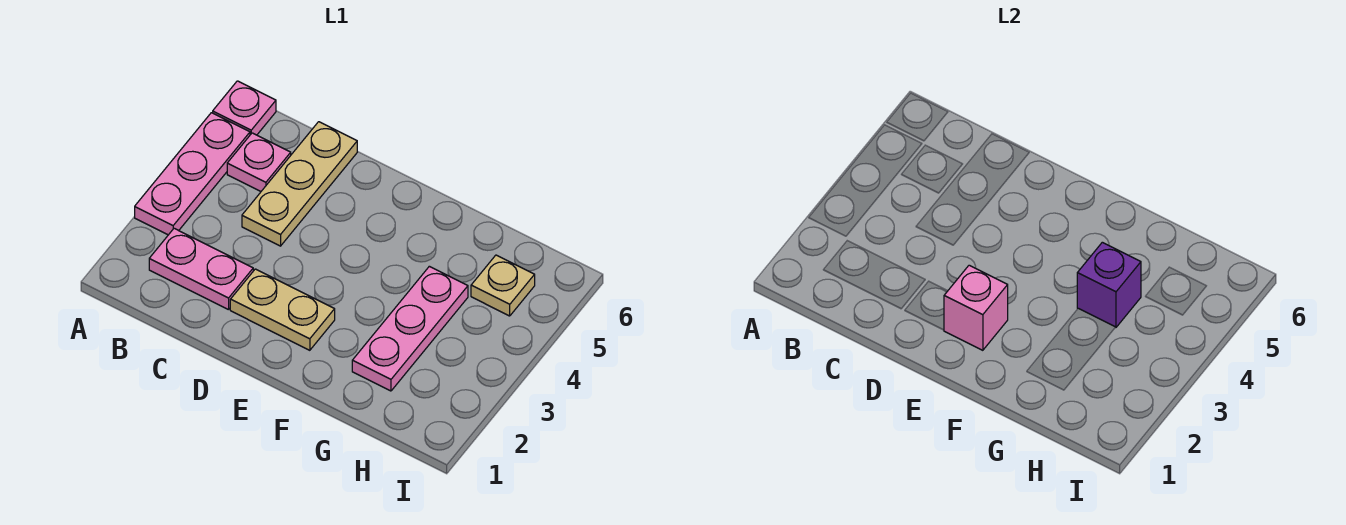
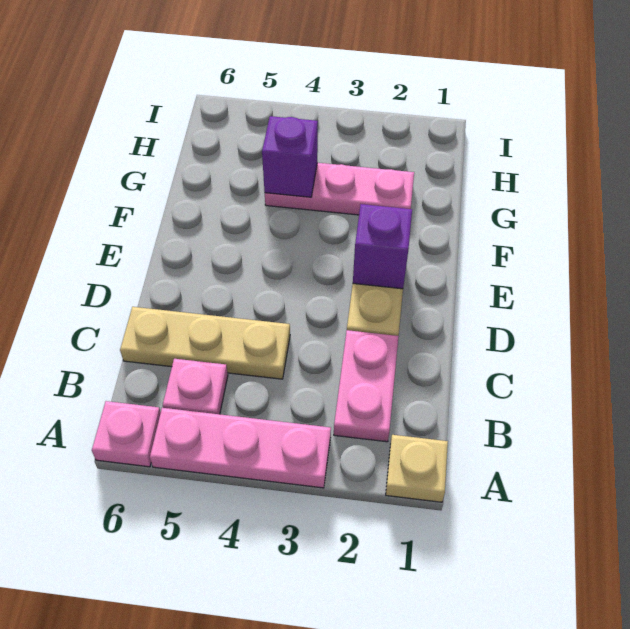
pink brick E2 level 2 -> purple brick E2 level 2
tan plate H5 level 1 -> tan plate A1 level 1

